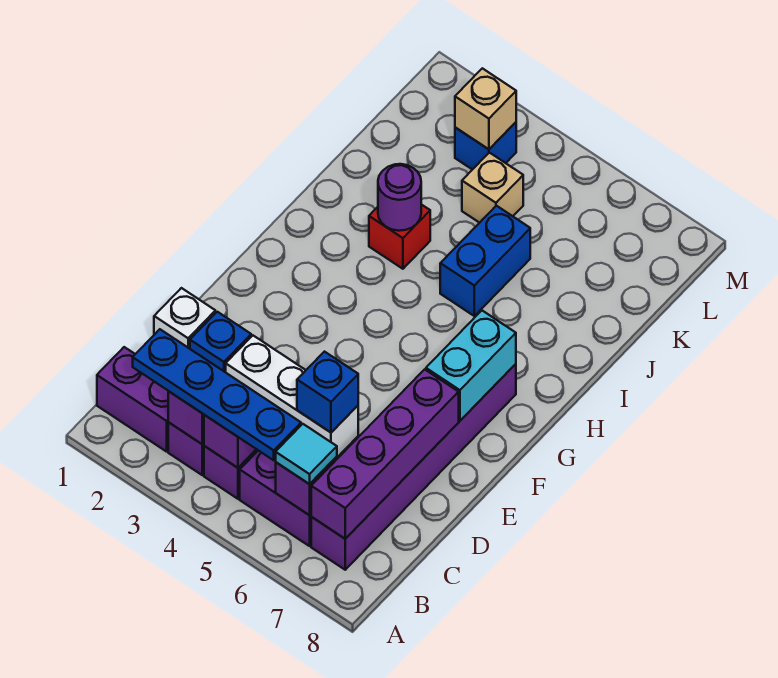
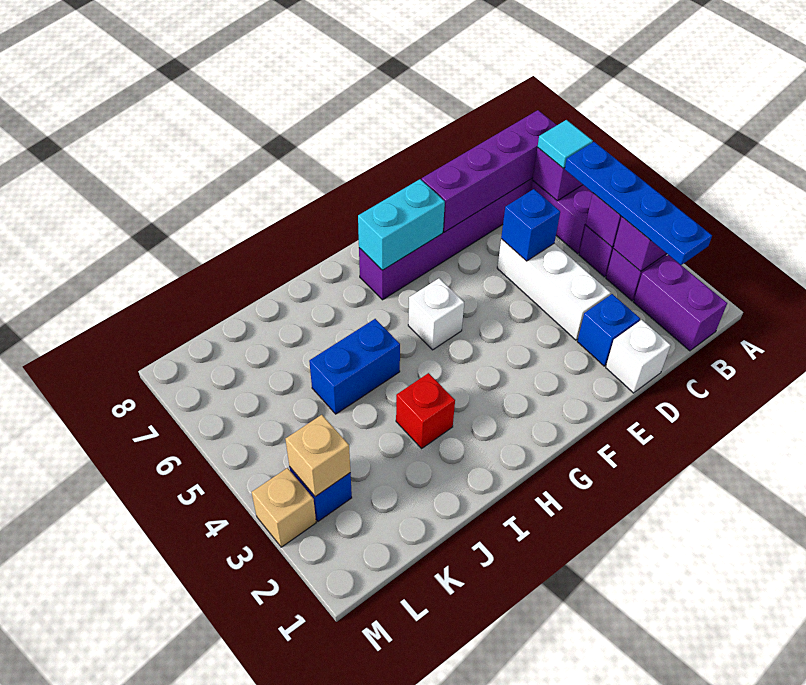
none -> white brick G5 level 1
purple round brick I3 level 2 -> none
tan brick K4 level 1 -> tan brick M3 level 1

